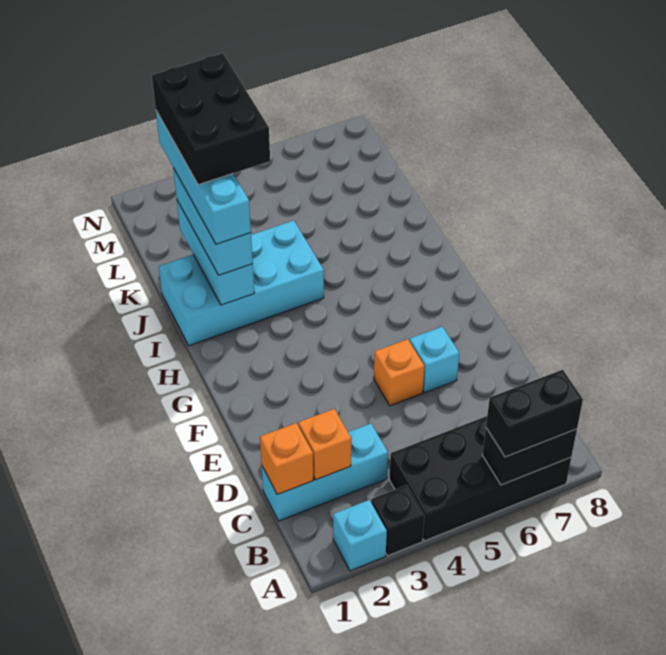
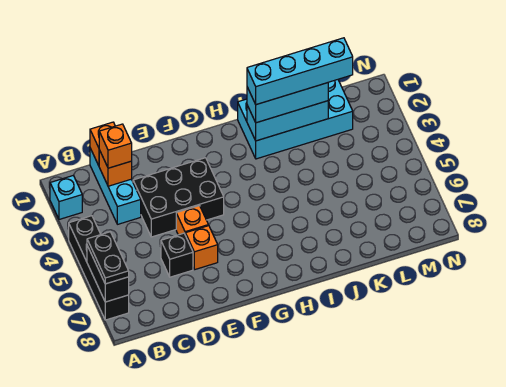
black brick A3 level 1 -> black brick D6 level 1
black brick A4:B7 level 1 -> black brick A4:A7 level 1
black brick A6:A7 level 3 -> black plate A6:A7 level 3
none -> orange brick C2 level 3
cyan brick E6 level 1 -> orange brick E6 level 1
cyan brick I1:J4 level 1 -> cyan brick I1:L2 level 1
black brick J2:L3 level 5 -> black brick D3:F4 level 1

